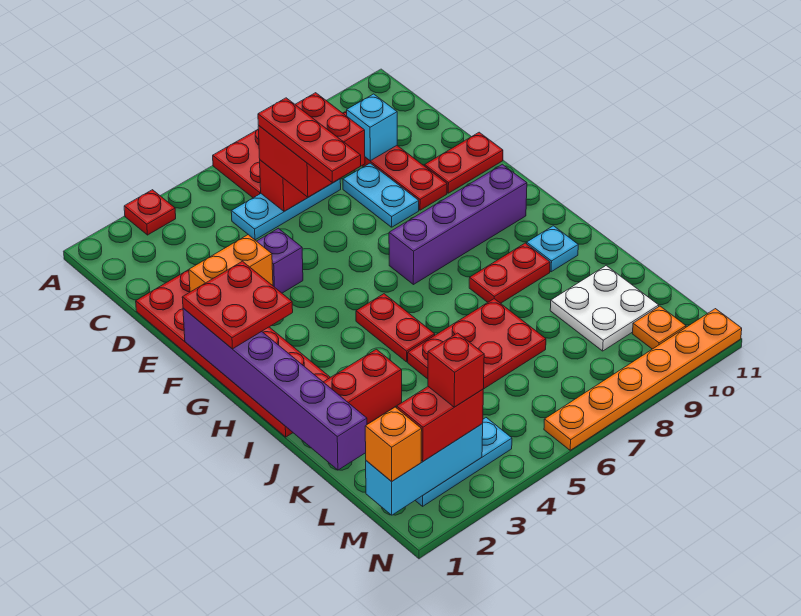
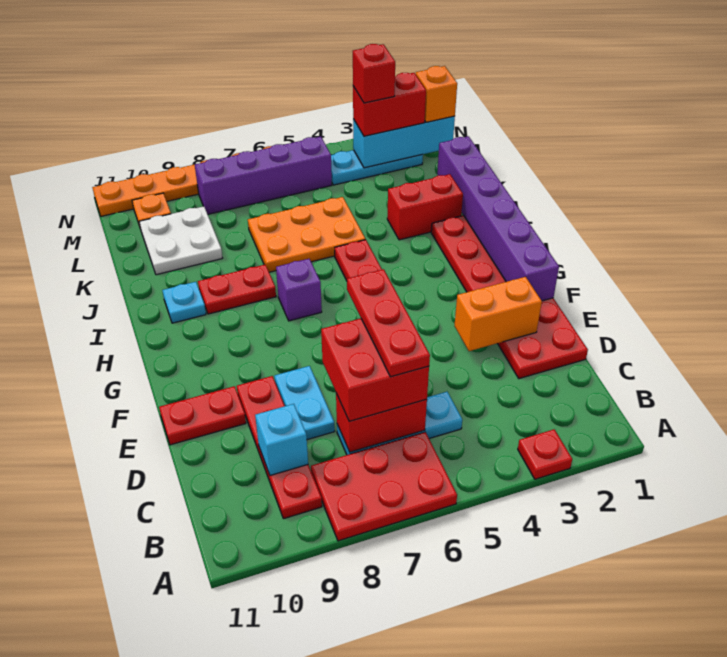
purple brick E4 level 1 -> purple brick H7 level 1
red plate F1:G2 level 3 -> none
purple brick G7:G10 level 1 -> purple brick M5:M8 level 1
red plate J5:K7 level 1 -> orange plate J5:K7 level 1

